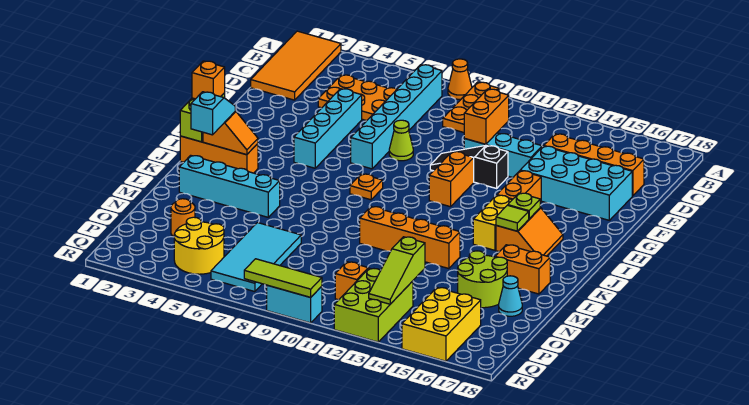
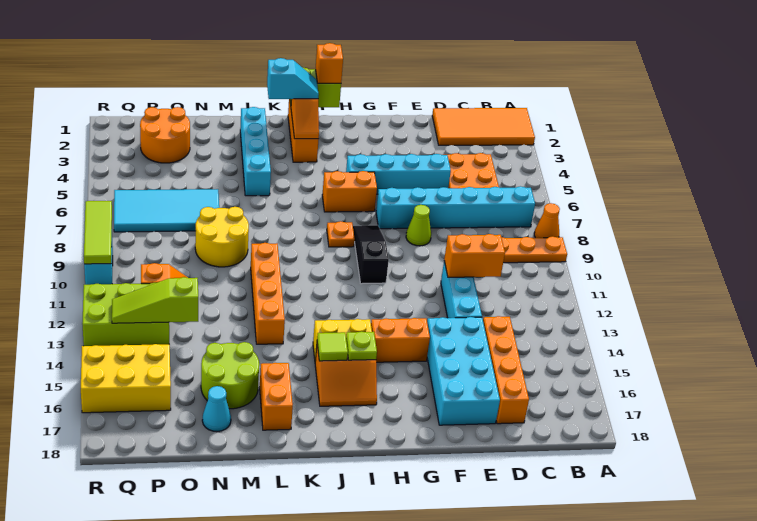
black slope F10:F12 level 1 top 12 -> black slope H8:H10 level 1 top 10
orange brick G11:H11 level 1 -> orange brick H6:I6 level 1
orange round brick O3 level 1 -> orange round brick O2:P3 level 1
yellow round brick P4:Q5 level 1 -> yellow round brick M8:N9 level 1

